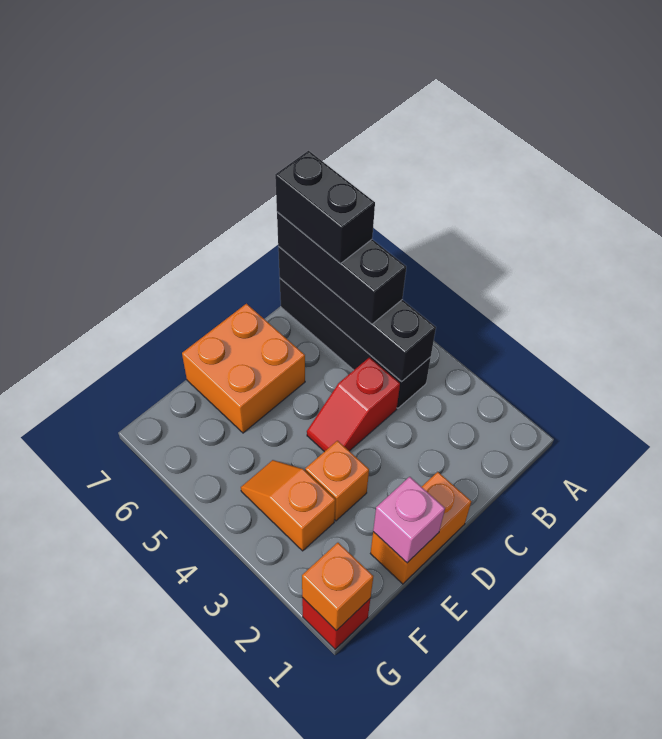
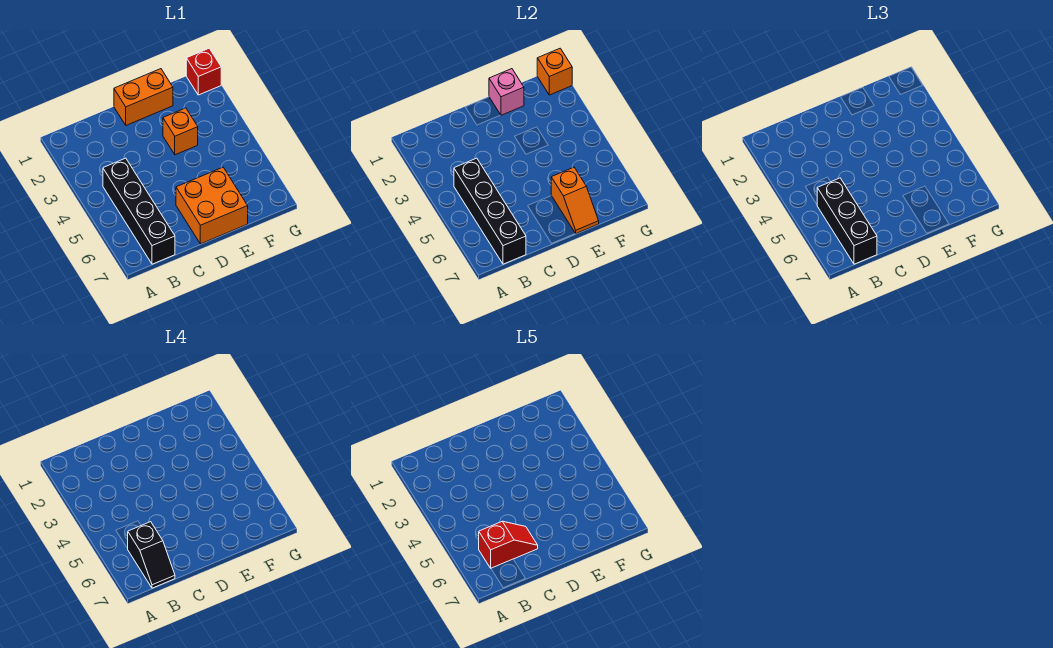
black brick B6:B7 level 4 -> black slope B6:B7 level 4 top 6
red slope C4:D4 level 1 top C -> red slope B6:C6 level 5 top B
orange slope F3:F4 level 1 top 3 -> orange slope E6:E7 level 2 top 6

